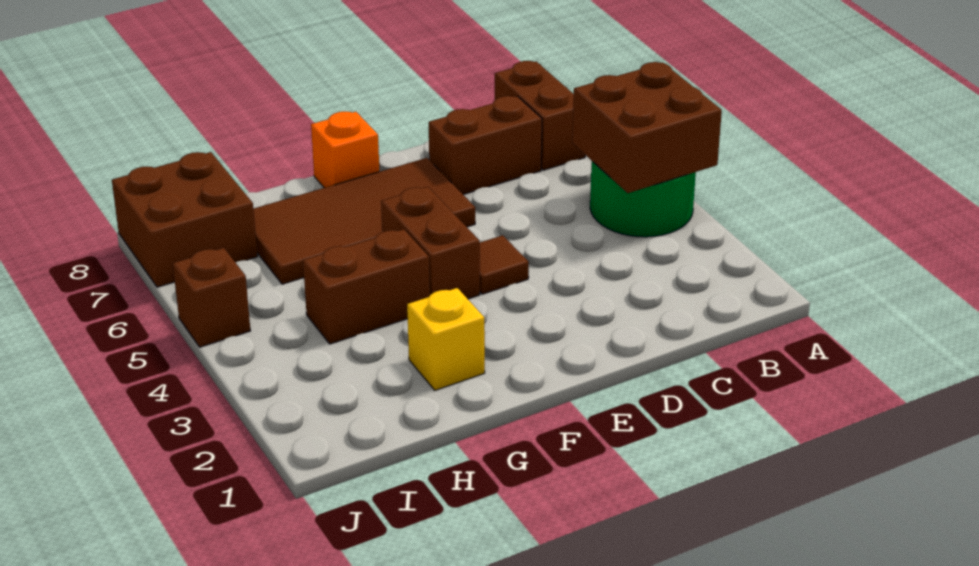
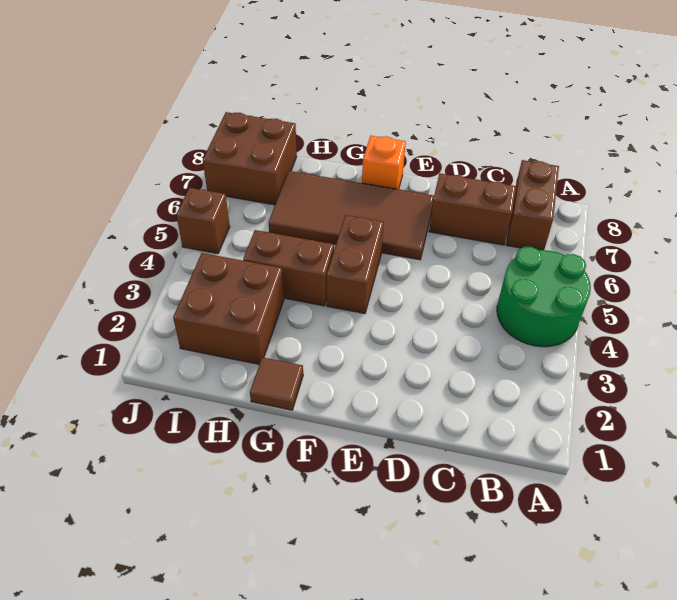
brown brick A4:B5 level 2 -> brown brick H2:I3 level 1
brown tile E4 level 1 -> brown tile G1 level 1
yellow brick G2 level 1 -> none

